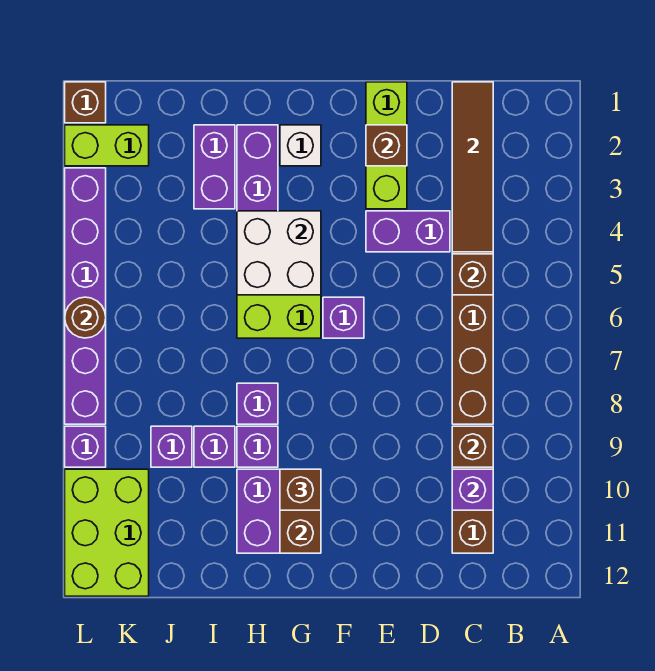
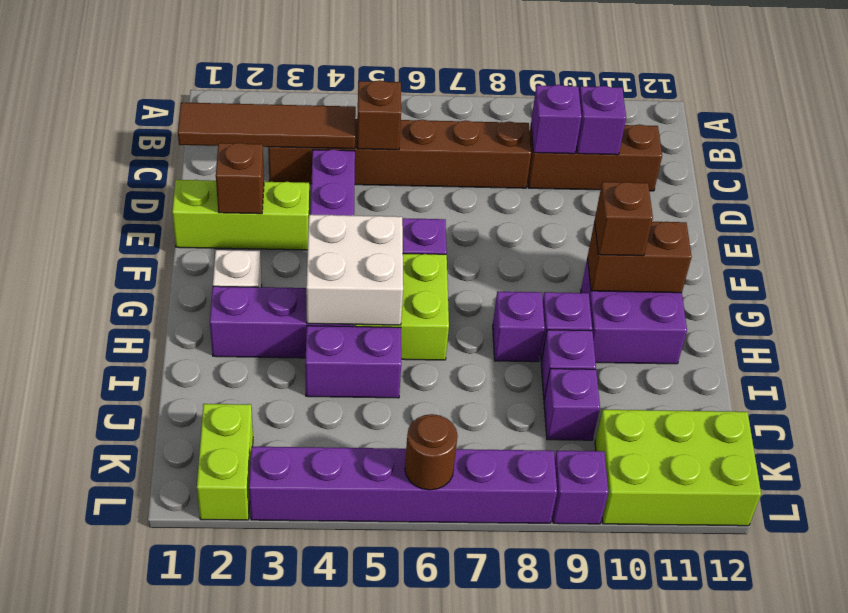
brown brick C9 level 2 -> purple brick C9 level 2
purple brick I2:I3 level 1 -> purple brick I4:I5 level 1
brown brick L1 level 1 -> none

